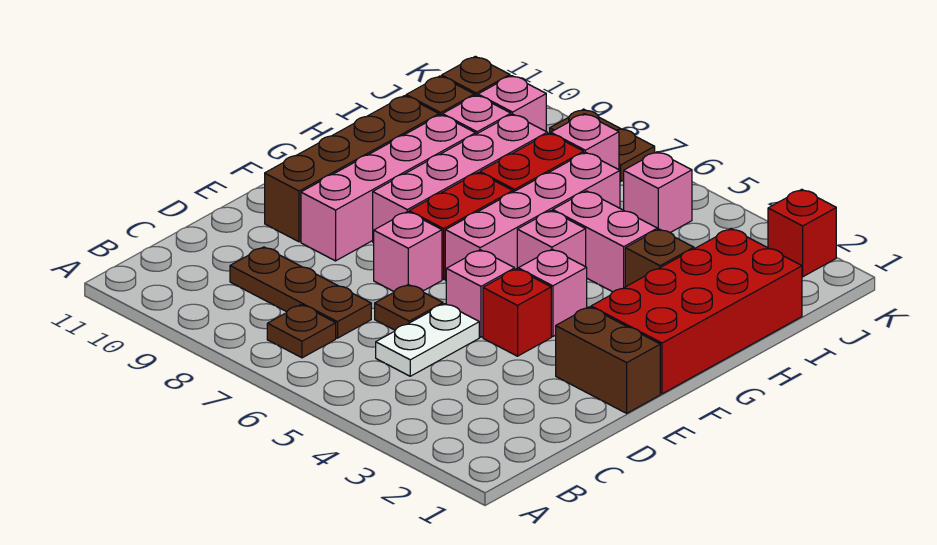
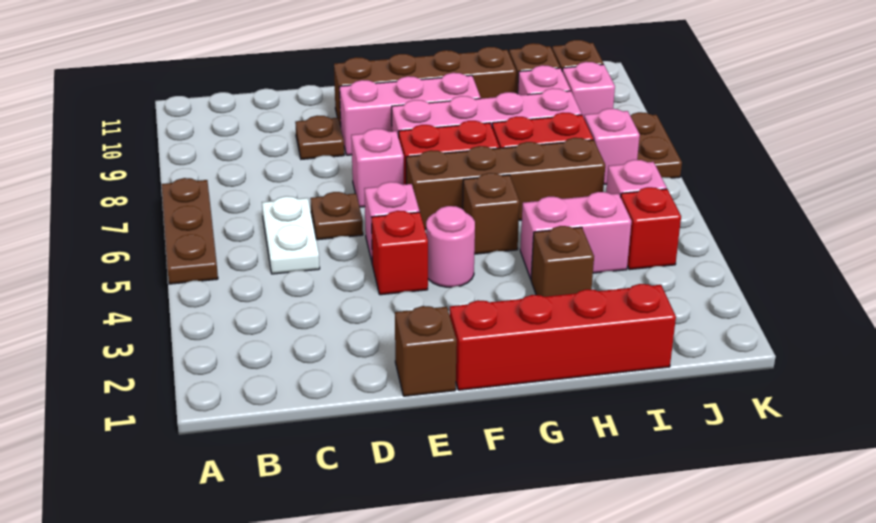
brown plate B7 level 1 -> brown plate D9 level 1
white plate C5:D5 level 1 -> white plate C5:C6 level 1
brown plate C7:C9 level 1 -> brown plate A5:A7 level 1
brown brick E1:E2 level 1 -> brown brick E1 level 1
pink brick E9:H9 level 1 -> pink brick E9:G9 level 1
red brick F1:I2 level 1 -> red brick F1:I1 level 1
pink brick F4 level 1 -> pink round brick F4 level 1
pink brick F6:I6 level 1 -> brown brick F6:I6 level 1
pink brick G5 level 1 -> brown brick G5 level 1
pink brick H4:H5 level 1 -> pink brick H4:I4 level 1
red brick K2 level 1 -> red brick J4 level 1

